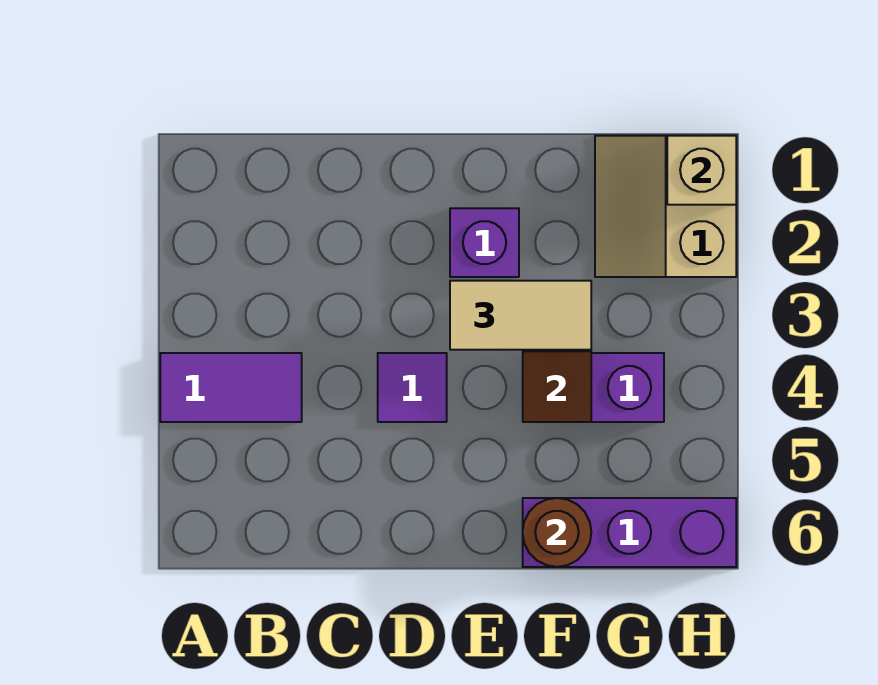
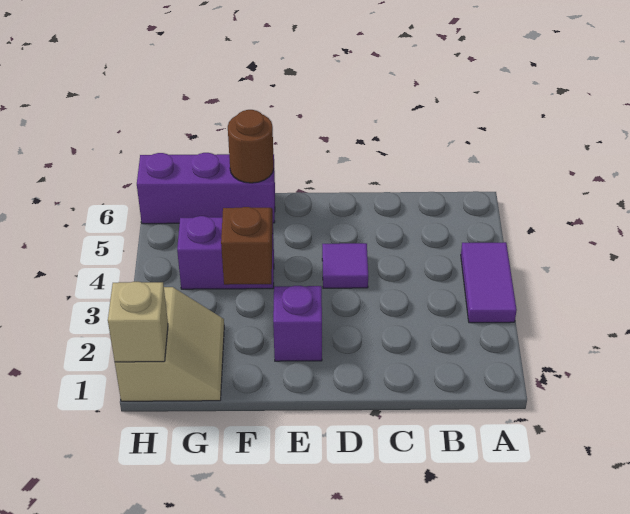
purple tile A4:B4 level 1 -> purple tile A3:A4 level 1
tan tile E3:F3 level 3 -> none

